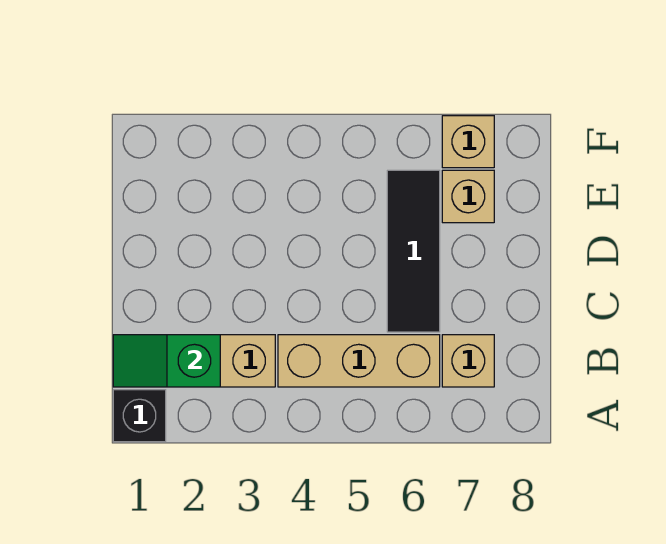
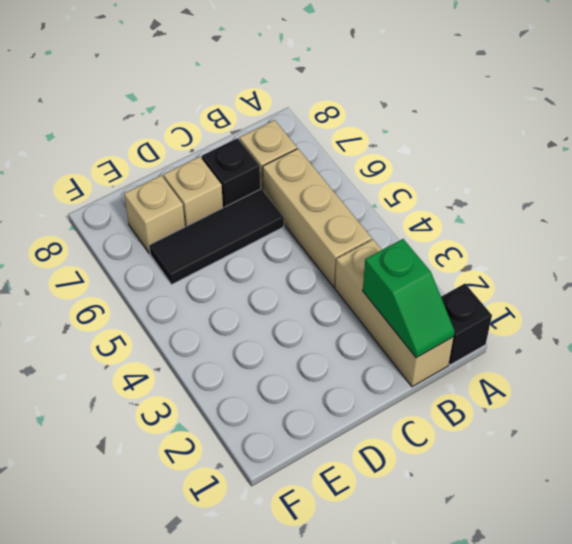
none -> black brick C7 level 1
tan brick F7 level 1 -> tan brick D7 level 1

